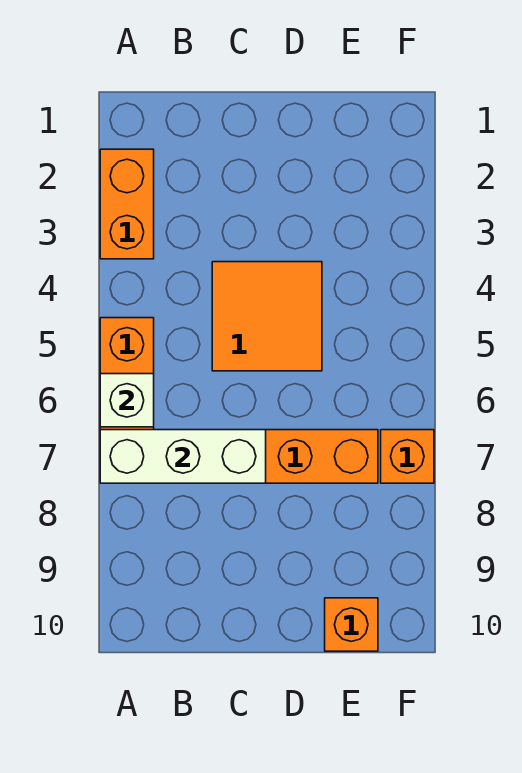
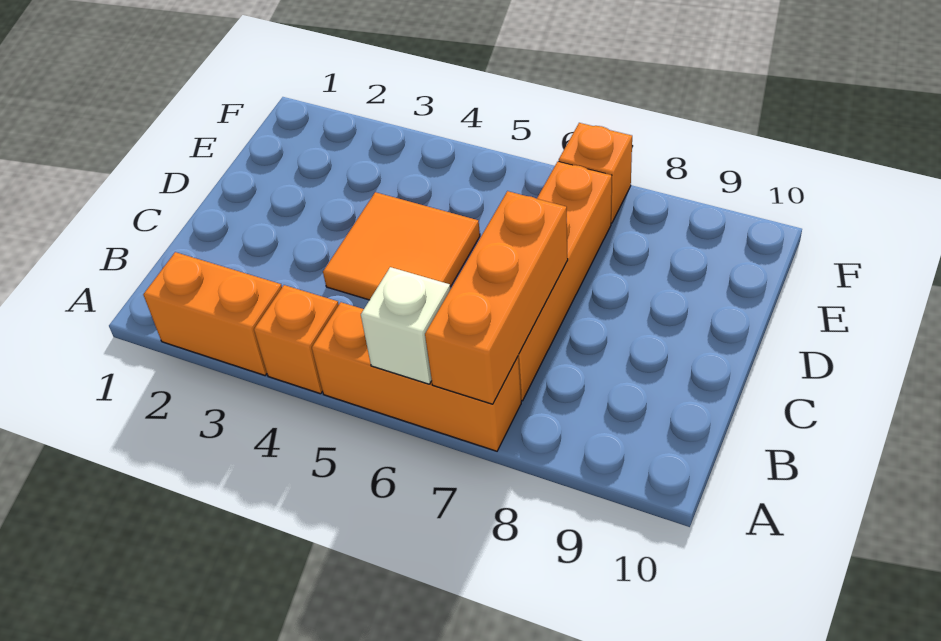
white brick A7:C7 level 2 -> orange brick A7:C7 level 2
orange brick E10 level 1 -> orange brick A4 level 1

